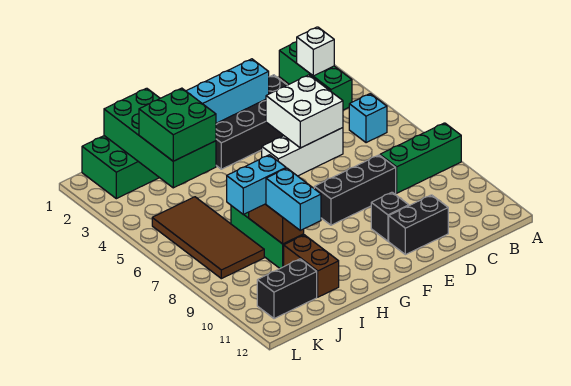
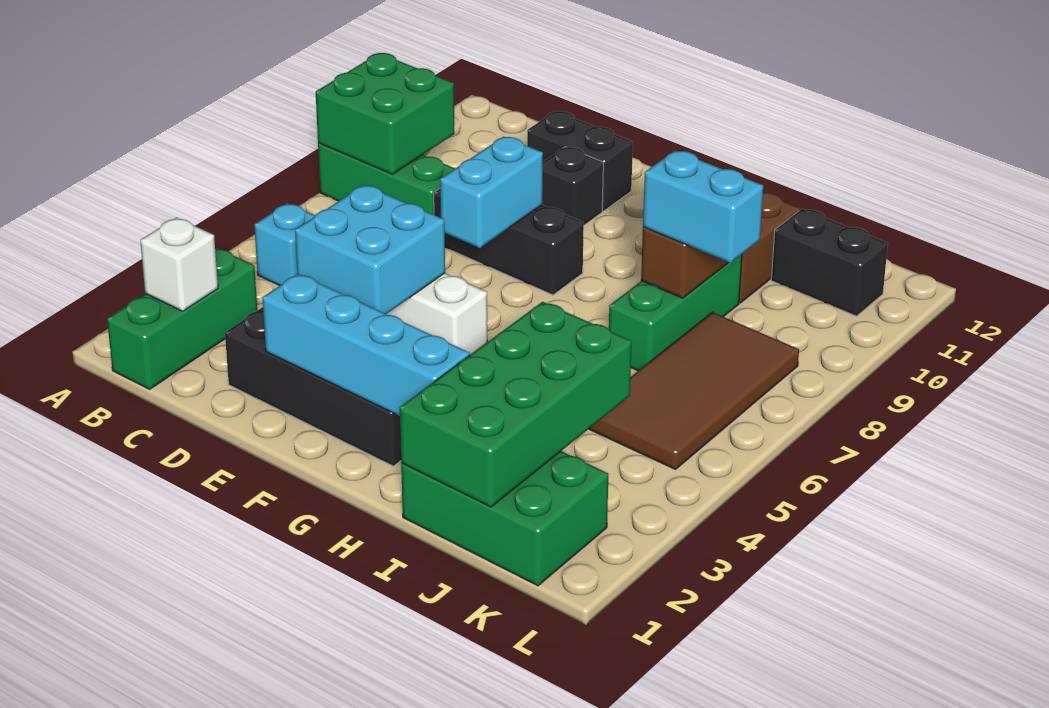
white brick D4:E5 level 2 -> cyan brick D4:E5 level 2
green brick I3:J4 level 3 -> green brick A8:B9 level 2
cyan brick I9:I10 level 3 -> cyan brick E7:E8 level 2

